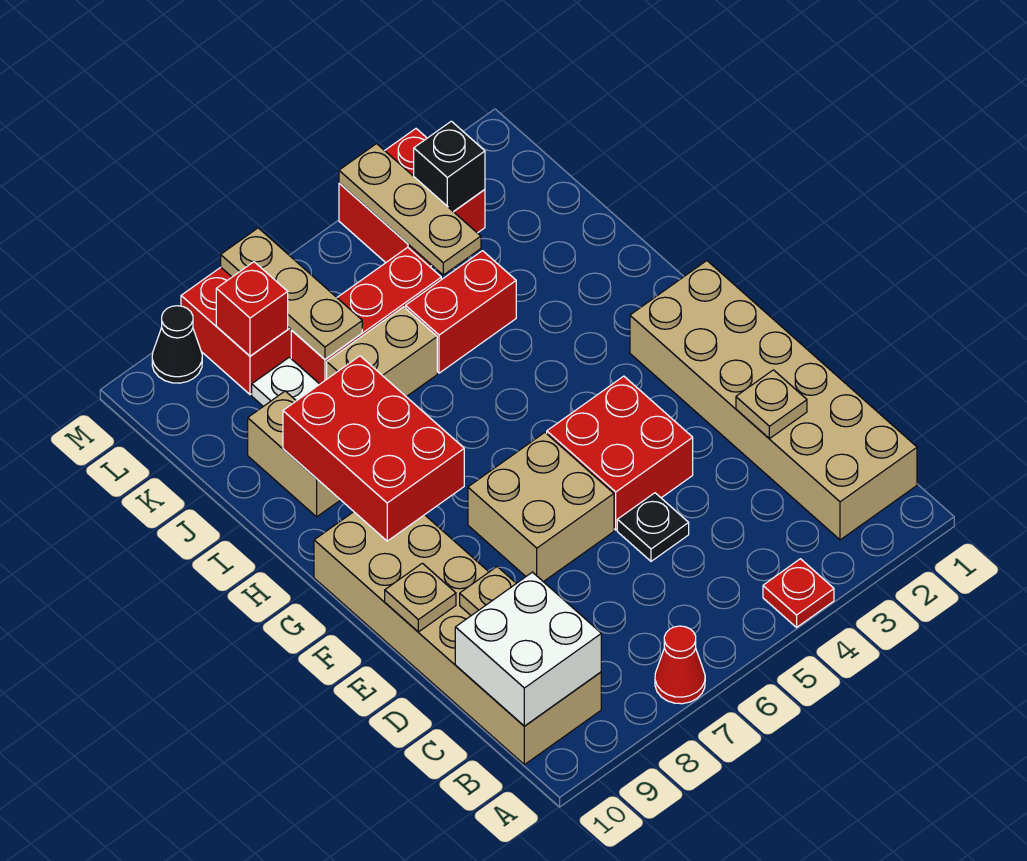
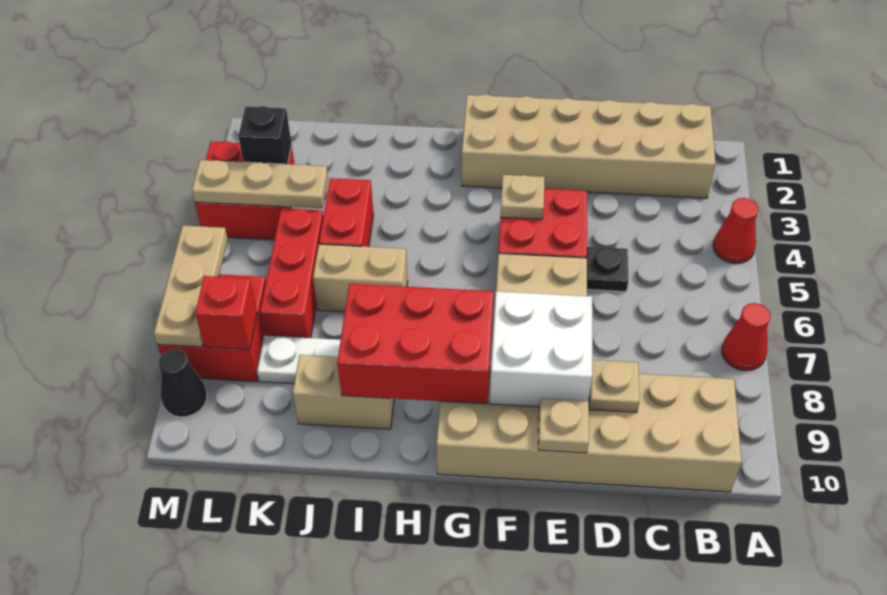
red plate A4 level 1 -> red cone A4 level 1
white brick B9:C10 level 2 -> white brick E8:F9 level 2
tan plate D2 level 2 -> tan plate F4 level 2
tan brick J6:J7 level 1 -> tan brick I6:J6 level 1
tan plate K7:M7 level 2 -> tan plate M6:M8 level 2

